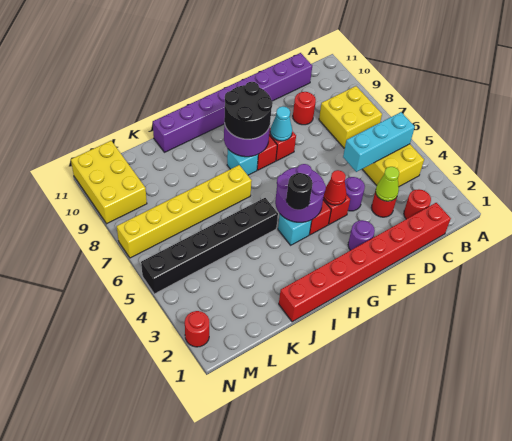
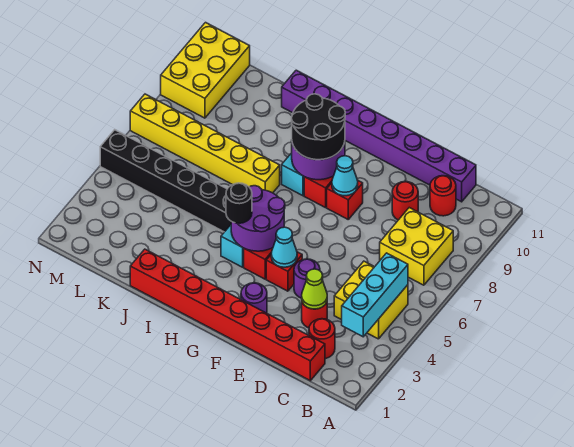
cyan brick B5:D5 level 2 -> cyan brick B3:B5 level 2
red cone F4 level 2 -> cyan cone F4 level 2
red round brick N2 level 1 -> red round brick C10 level 1

